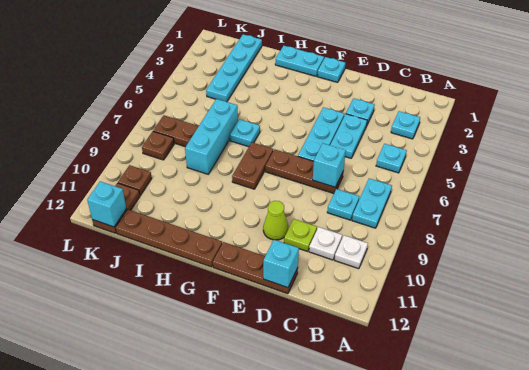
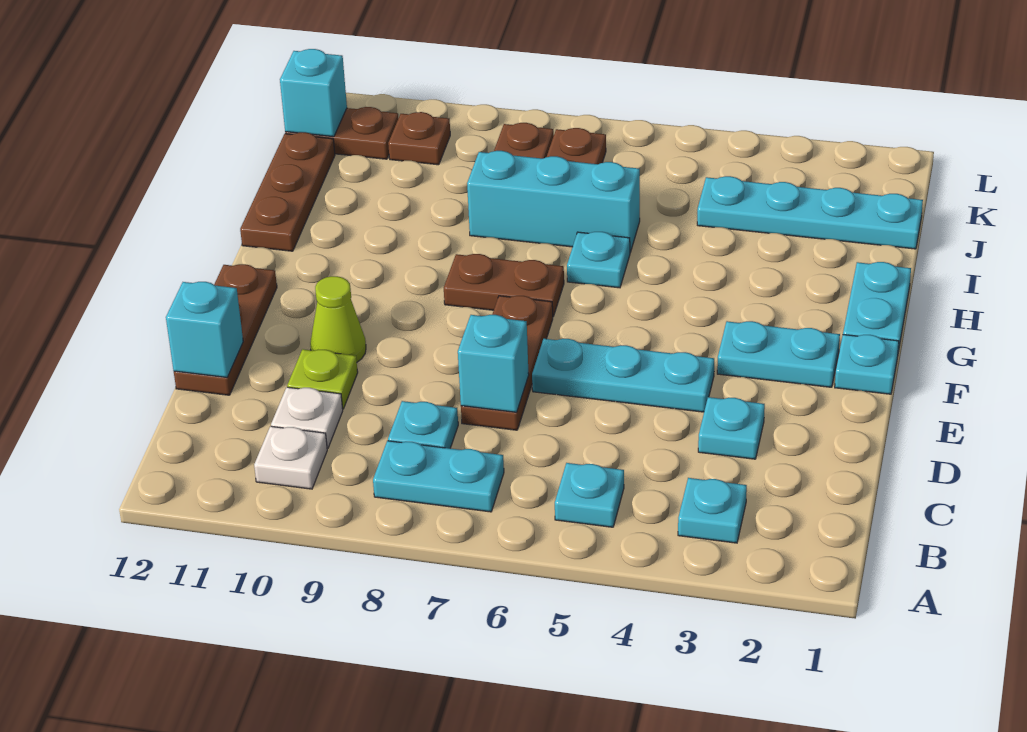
cyan plate D4:D5 level 1 -> cyan plate F2:F3 level 1
brown plate G12:J12 level 1 -> brown plate H12:J12 level 1

